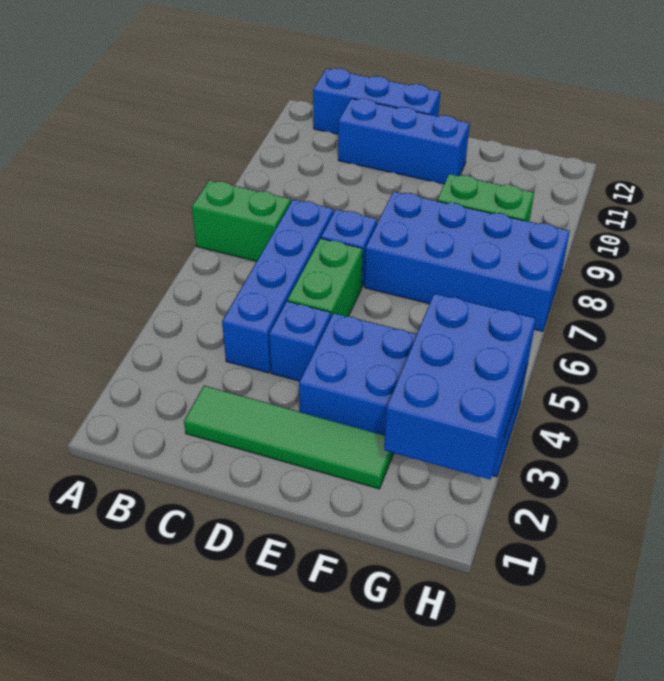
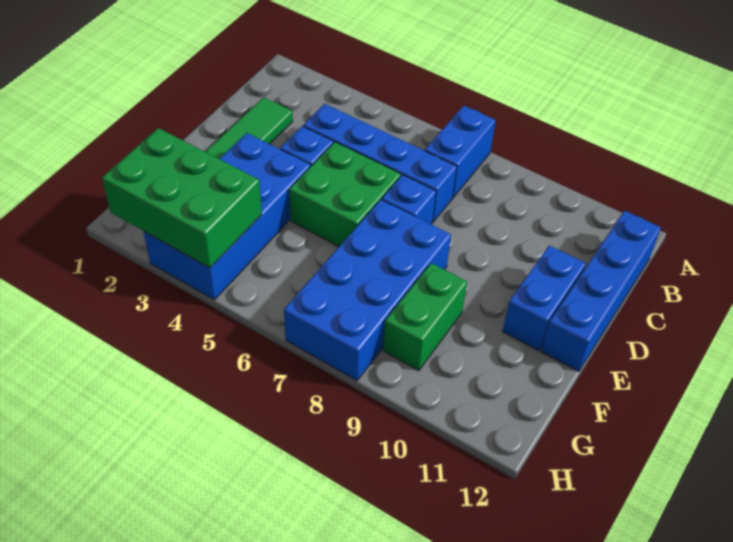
green brick A7:B7 level 1 -> blue brick A7:B7 level 1
blue brick B12:D12 level 1 -> blue brick B12:E12 level 1
blue brick C11:E11 level 1 -> blue brick D11:E11 level 1
green brick D5:D6 level 1 -> green brick D5:E6 level 1
blue brick G2:H4 level 2 -> green brick G2:H4 level 2

